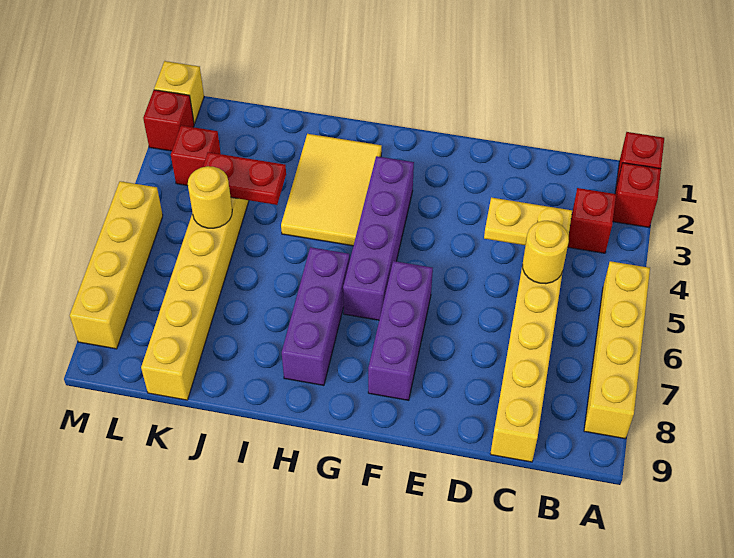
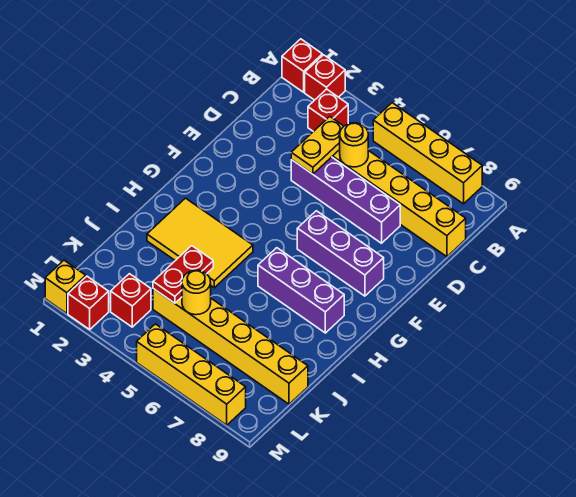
purple brick G3:G6 level 1 -> purple brick D4:D7 level 1

